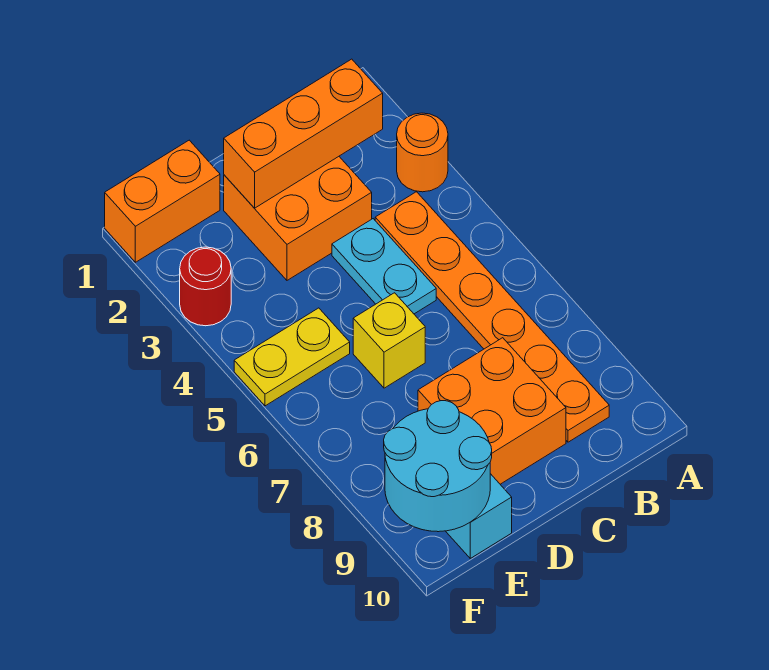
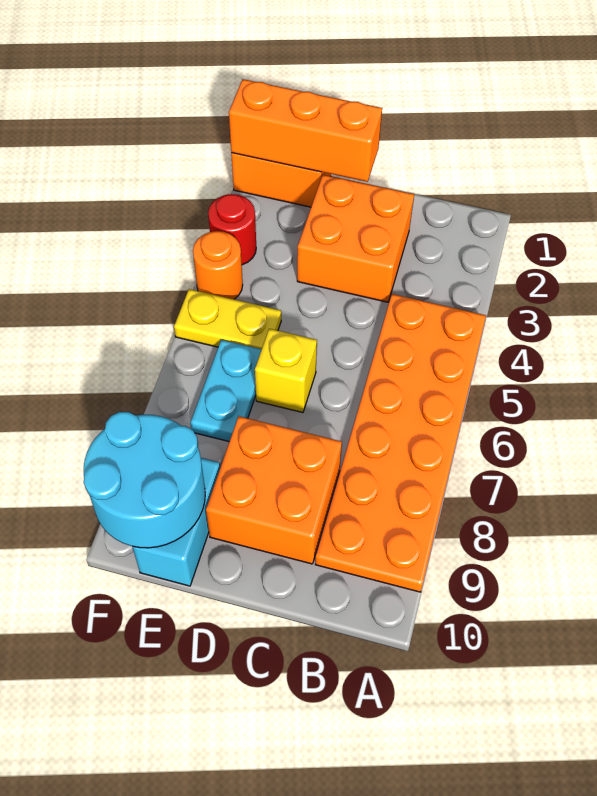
orange round brick A3 level 1 -> orange round brick F4 level 1
orange brick B2:D2 level 2 -> orange brick D1:F1 level 2
orange plate B4:B9 level 1 -> orange plate A4:B9 level 1
cyan plate C4:C5 level 1 -> cyan plate E6:E7 level 1

